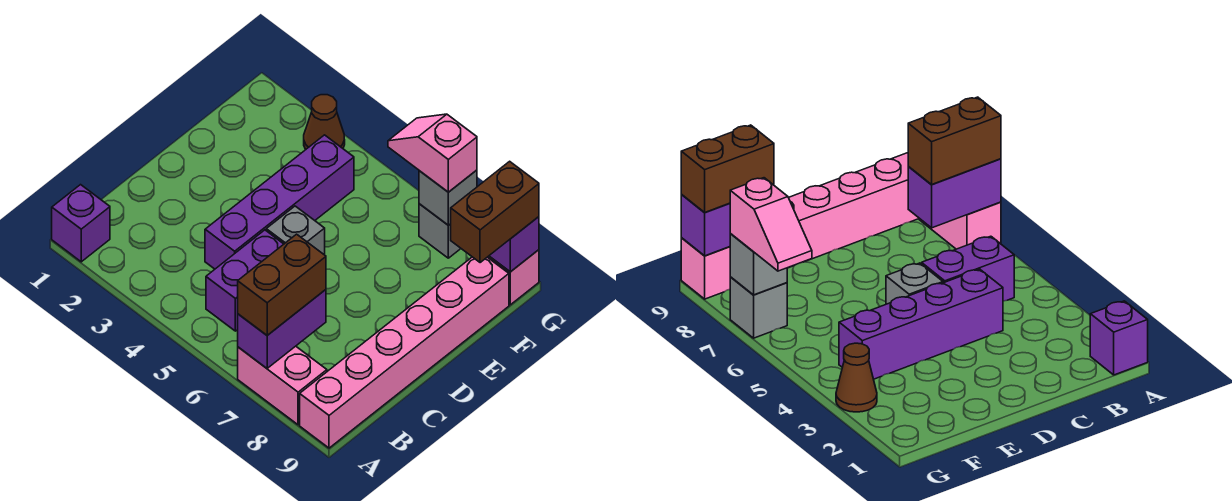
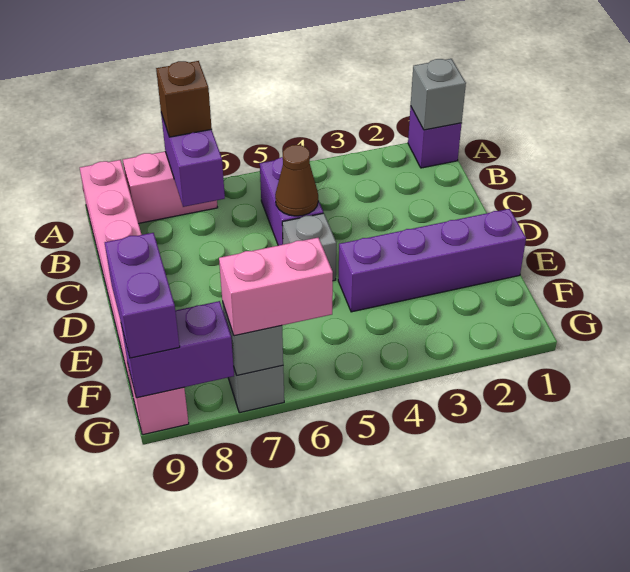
none -> grey brick A1 level 2
brown brick A7:B7 level 3 -> brown brick A7 level 3
purple brick C4:F4 level 1 -> purple brick E1:E4 level 1
brown brick F9:G9 level 3 -> purple brick F9:G9 level 3
brown cone G3 level 1 -> brown cone C5 level 2
pink slope G6:G7 level 3 top 7 -> pink brick G6:G7 level 3
purple brick G9 level 2 -> purple brick G8:G9 level 2

